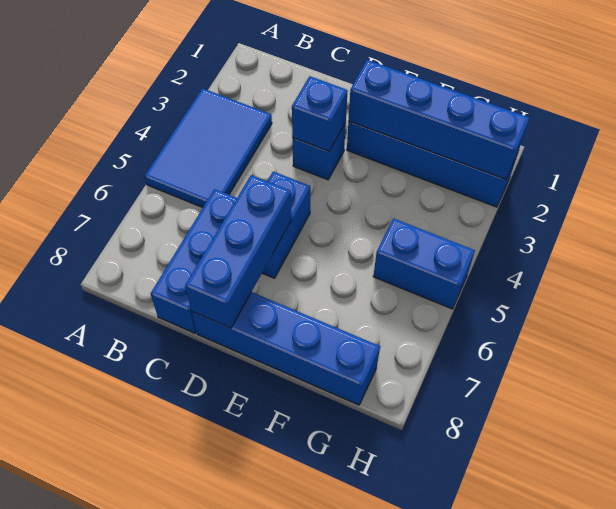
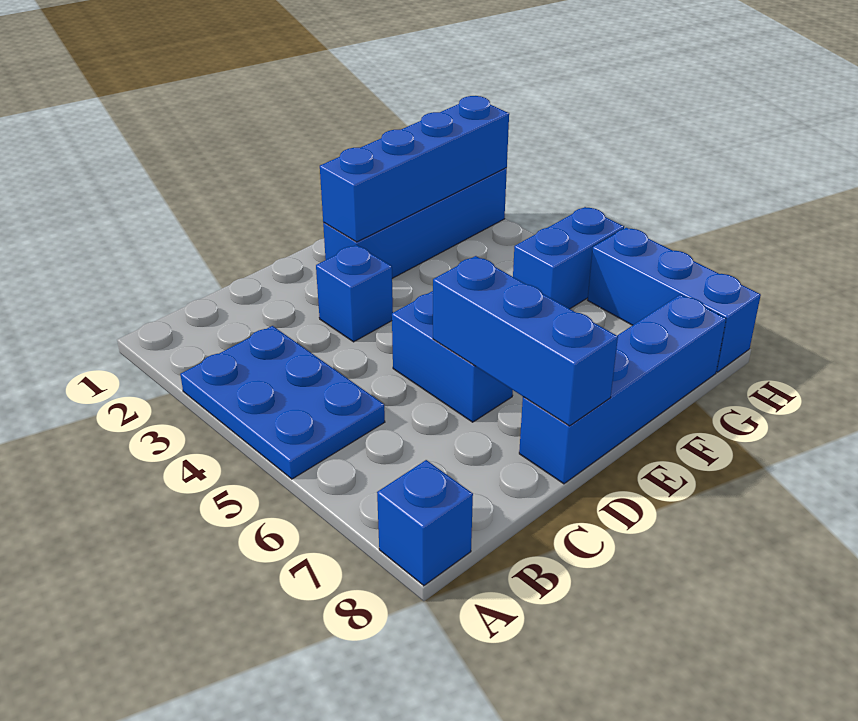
blue tile A3:B5 level 1 -> blue plate A3:B5 level 1
blue brick C6:C8 level 1 -> blue brick H6:H8 level 1
blue brick D3 level 2 -> blue brick A8 level 1

